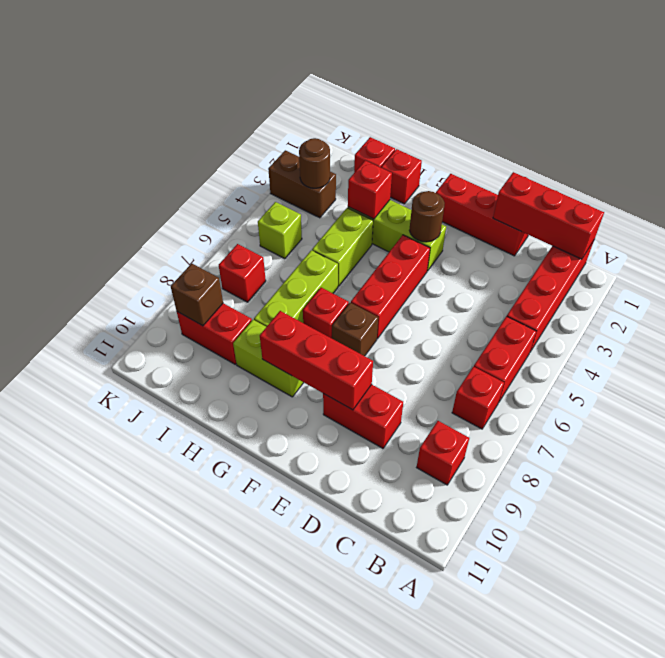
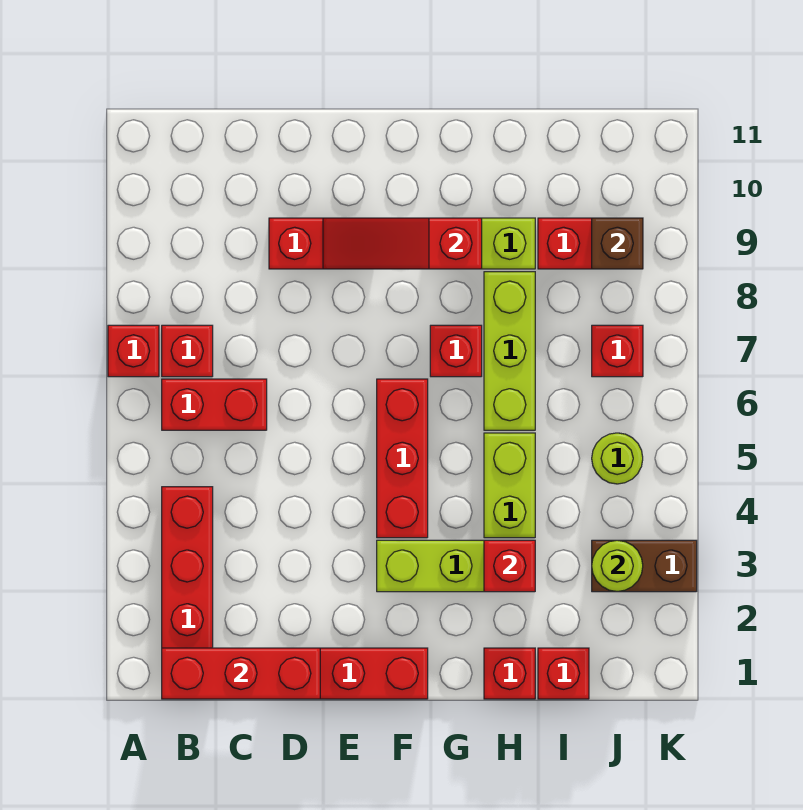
red brick B5:B6 level 1 -> red brick B6:C6 level 1
red brick B9 level 1 -> red brick A7 level 1
red brick E9:G9 level 2 -> red slope E9:G9 level 2 top G
brown round brick F3 level 2 -> none
brown brick F7 level 1 -> none
brown round brick J3 level 2 -> lime round brick J3 level 2
lime brick J5 level 1 -> lime round brick J5 level 1

